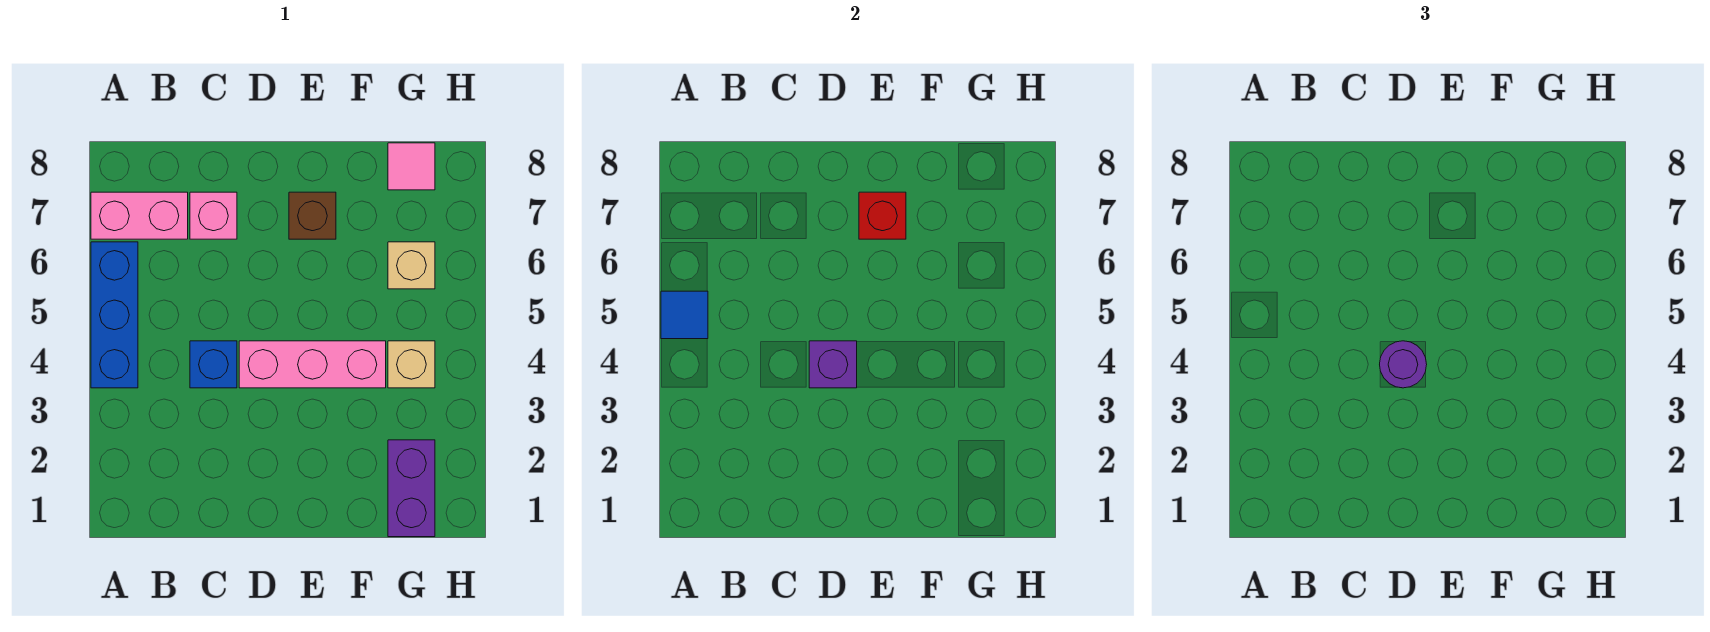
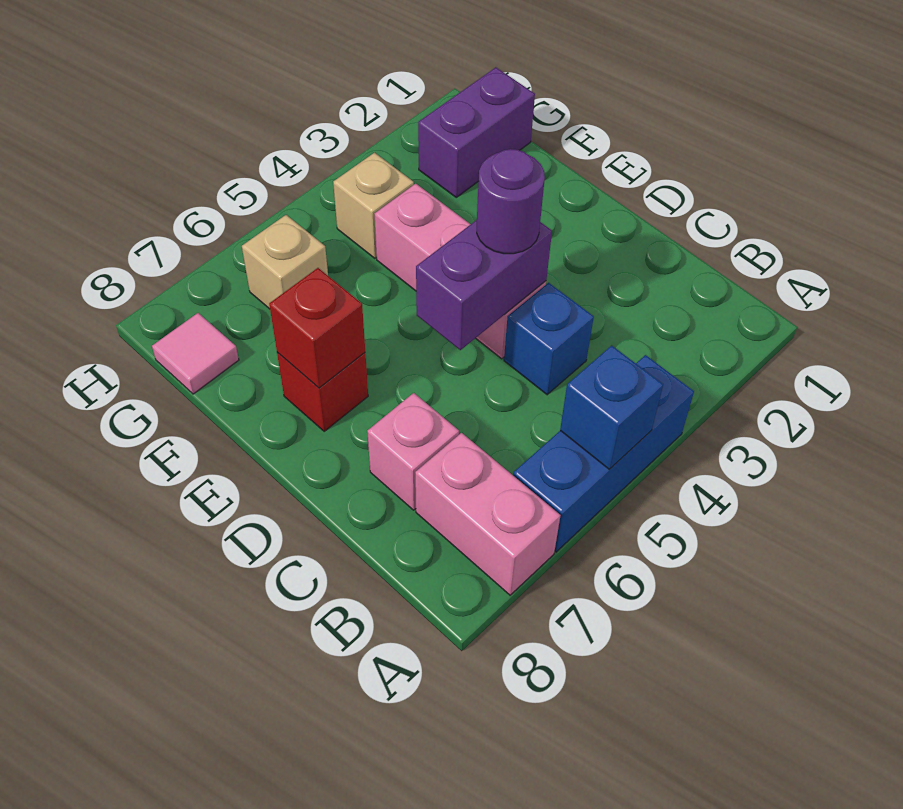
blue tile A5 level 2 -> blue brick A5 level 2
purple brick D4 level 2 -> purple brick D4:D5 level 2
brown brick E7 level 1 -> red brick E7 level 1

